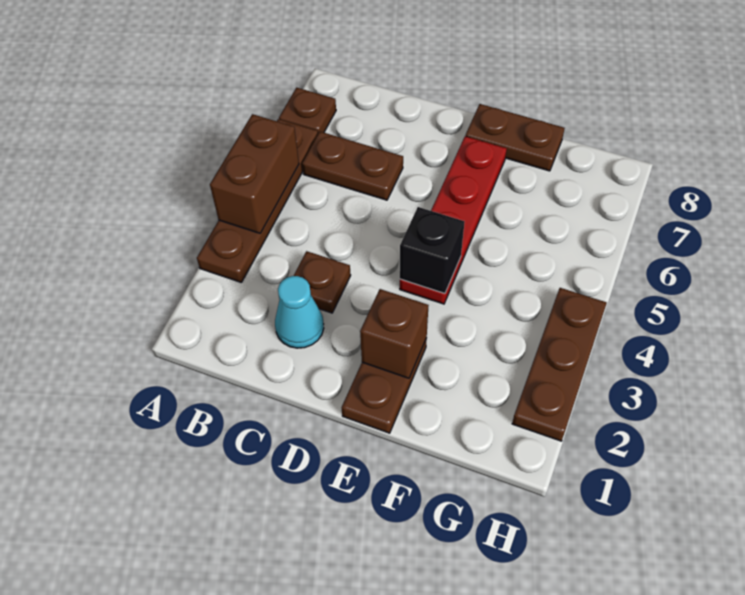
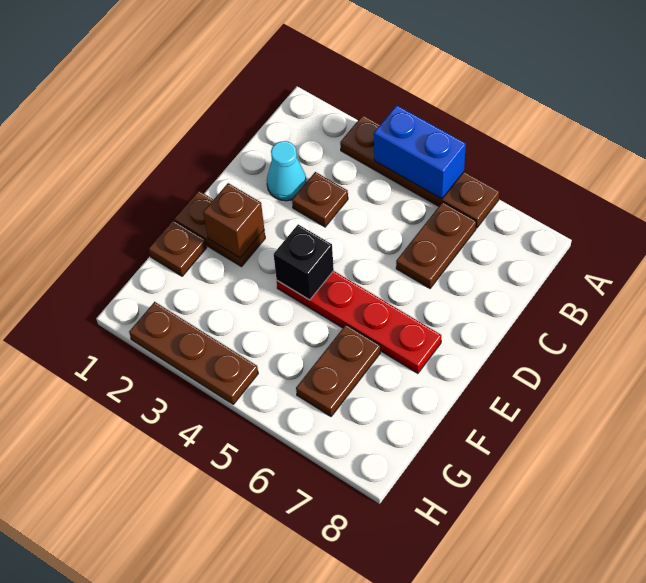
brown brick A4:A5 level 2 -> blue brick A4:A5 level 2
brown plate A7 level 1 -> brown plate F1 level 1
brown plate E8:F8 level 1 -> brown plate F6:G6 level 1

